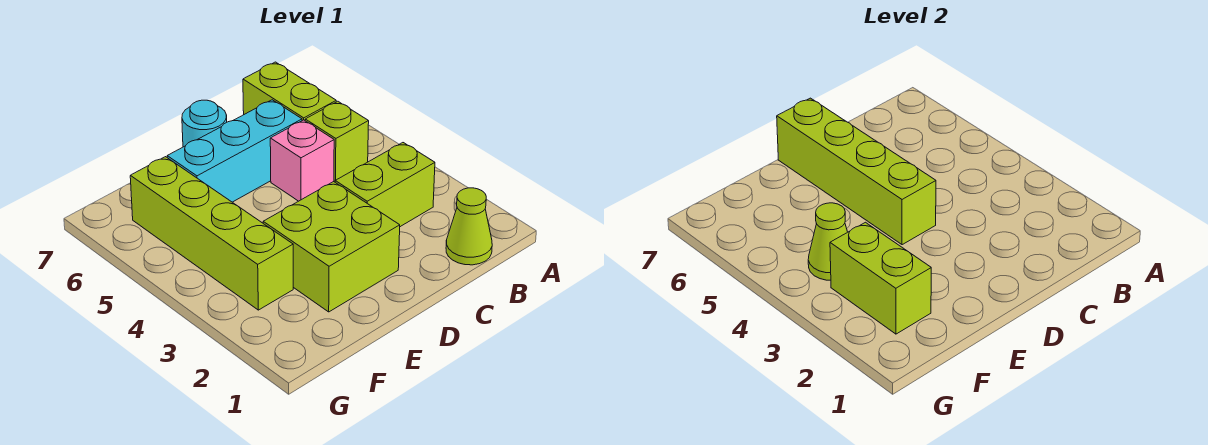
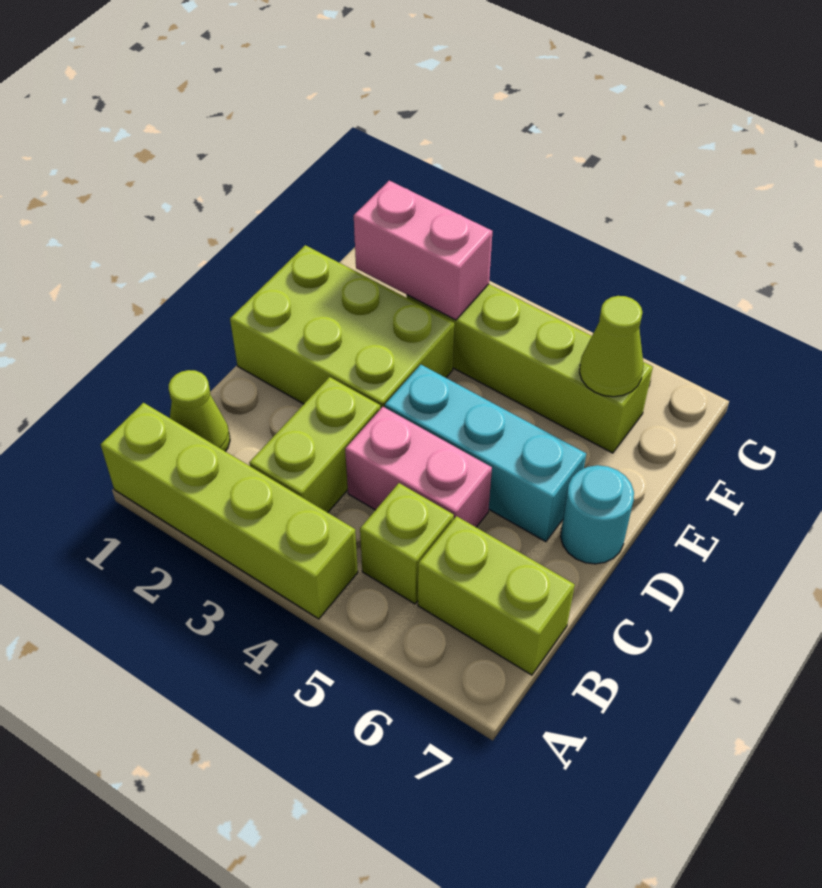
pink brick C5 level 1 -> pink brick C4:C5 level 1
cyan brick C6:E6 level 1 -> cyan brick D4:D6 level 1
lime brick D2:E3 level 1 -> lime brick D1:E3 level 1
lime brick D4:D7 level 2 -> lime brick A1:A4 level 1
lime brick F2:F3 level 2 -> pink brick F2:F3 level 2
lime cone F4 level 2 -> lime cone F6 level 2

